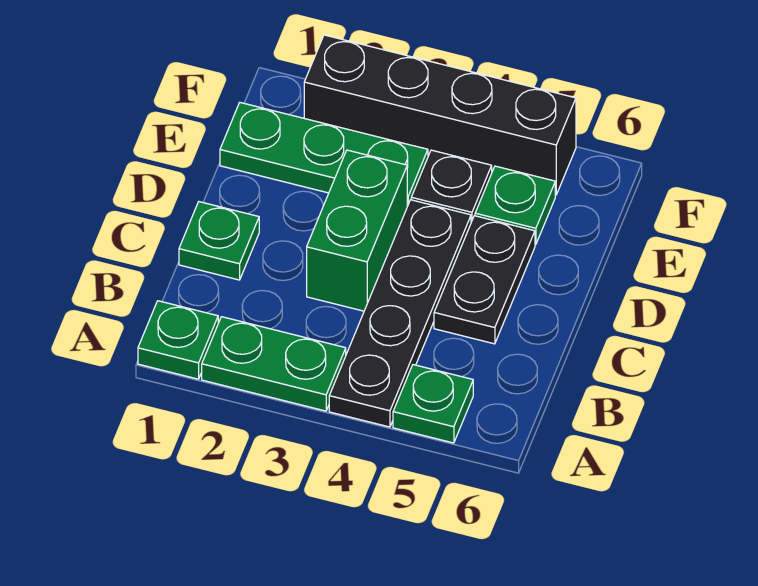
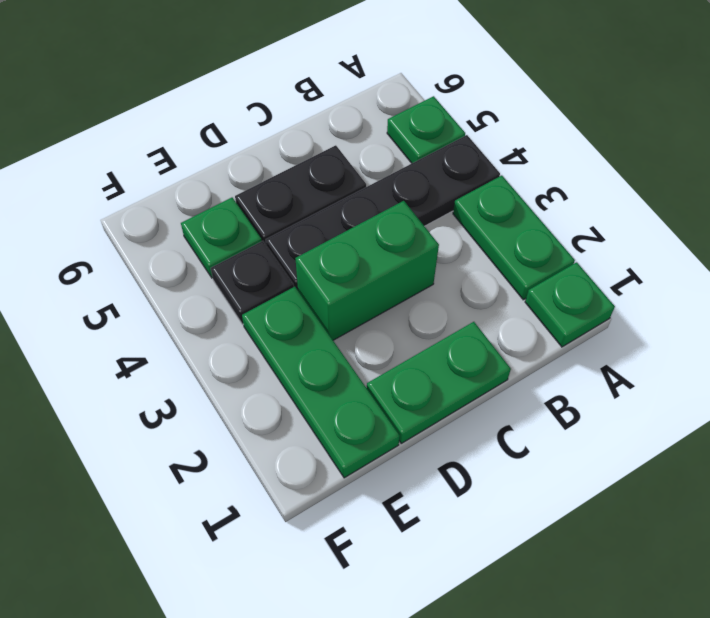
green plate C1 level 1 -> green plate C1:D1 level 1
black brick F2:F5 level 1 -> none

